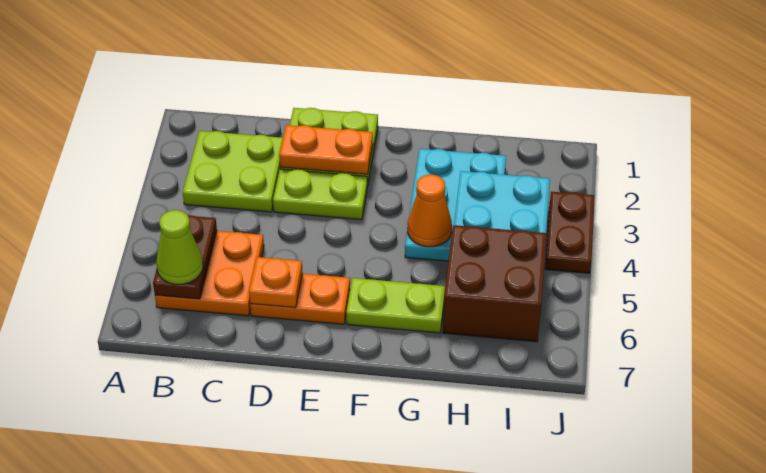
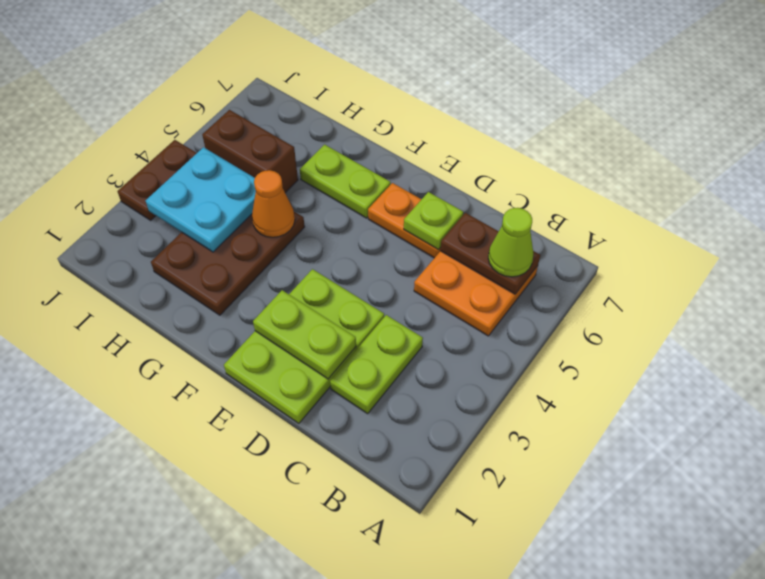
lime plate B2:C3 level 1 -> lime plate C2:C3 level 1
brown plate B5:B6 level 2 -> brown plate B6:C6 level 2
orange plate D2:E2 level 2 -> lime plate D2:E2 level 2
orange plate D6 level 2 -> lime plate D6 level 2
cyan plate G2:H4 level 1 -> brown plate G2:H4 level 1
brown brick H5:I6 level 1 -> brown brick H5:I5 level 1

